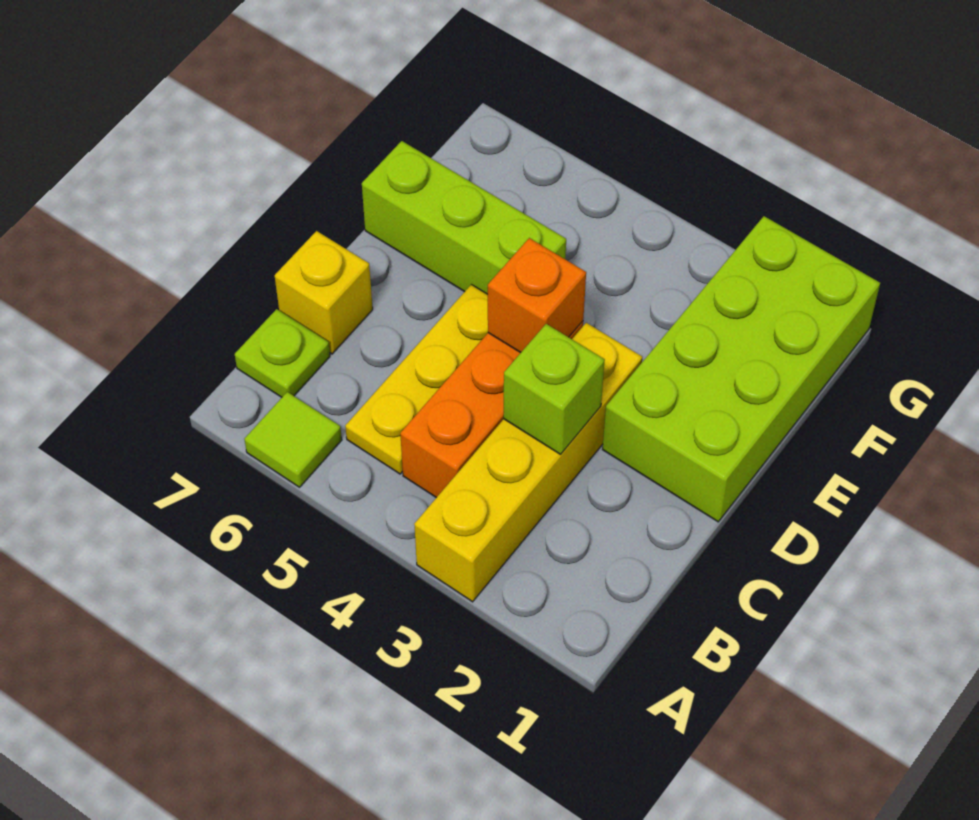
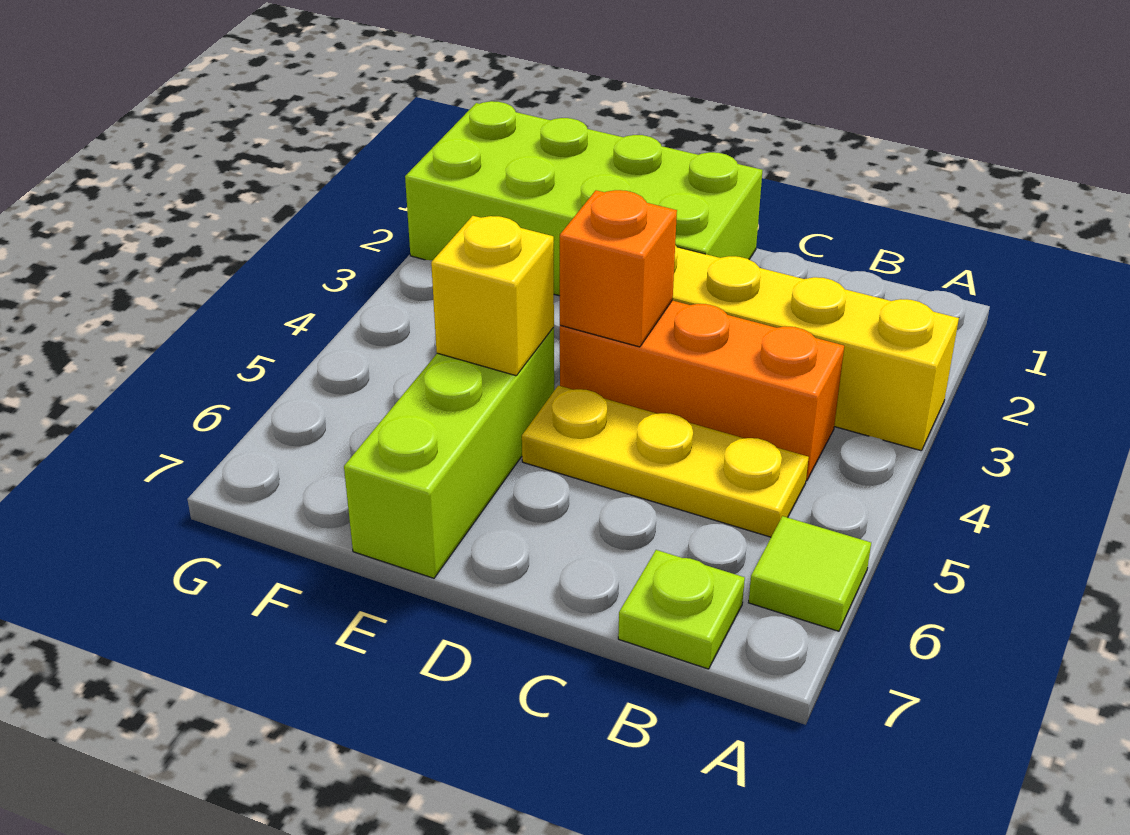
lime brick C3 level 2 -> none
yellow brick C7 level 1 -> yellow brick E5 level 2

